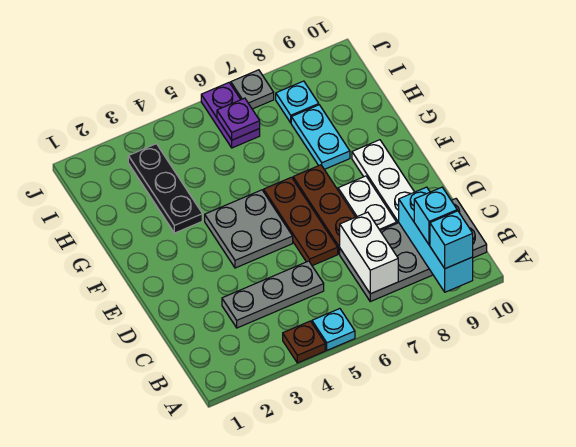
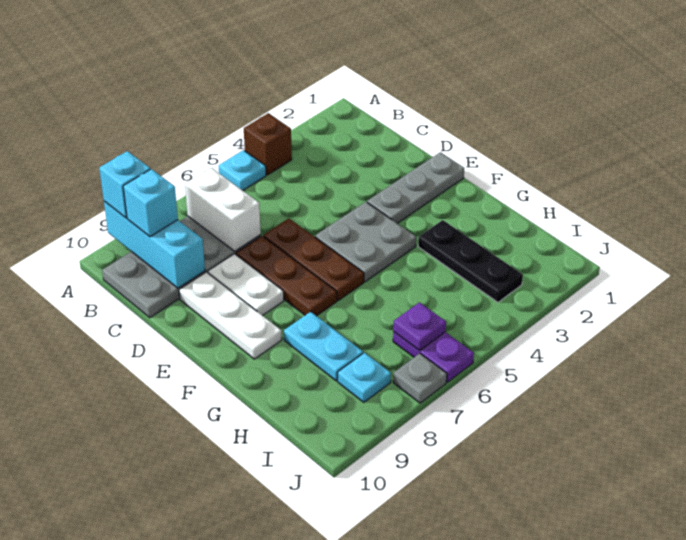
brown plate A4 level 1 -> brown brick A4 level 1
grey plate C3:C5 level 1 -> grey plate E1:E3 level 1

